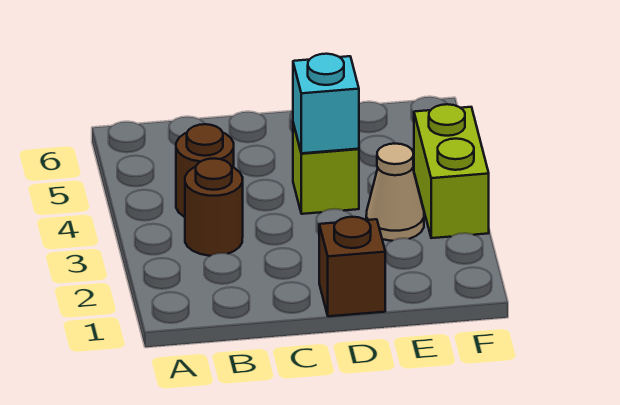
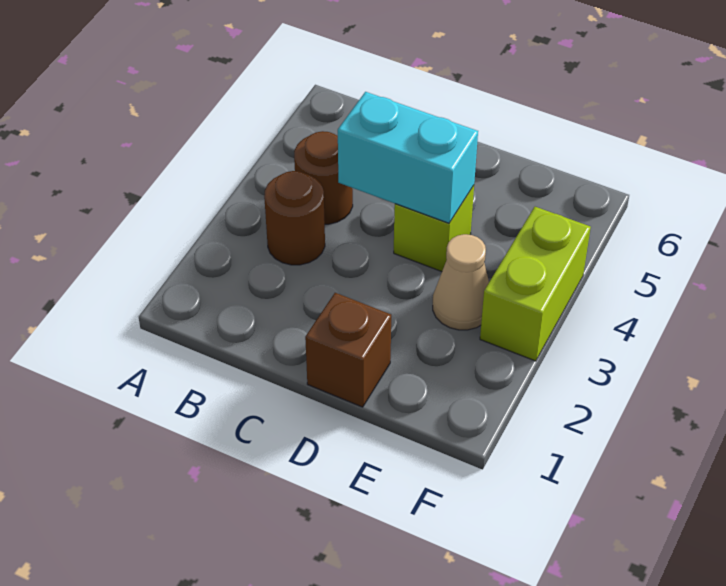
cyan brick D4 level 2 -> cyan brick C4:D4 level 2

